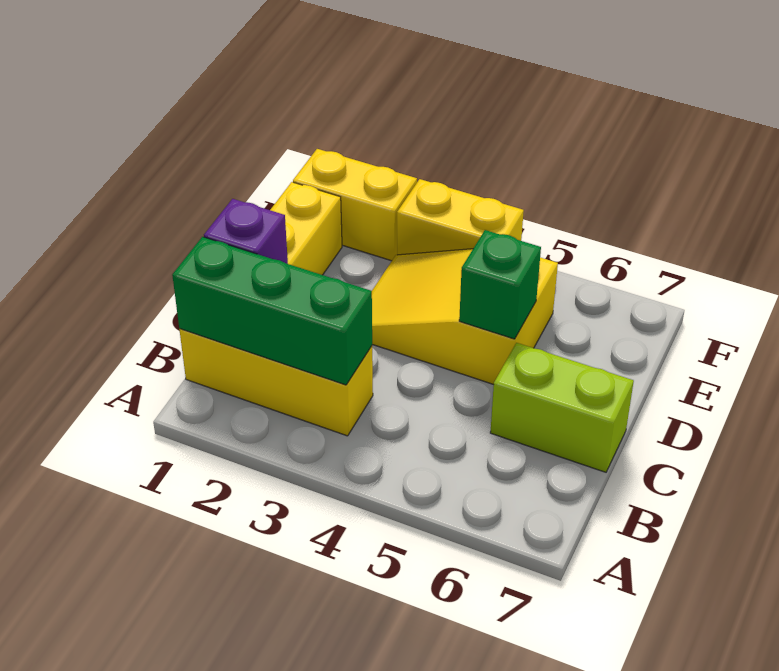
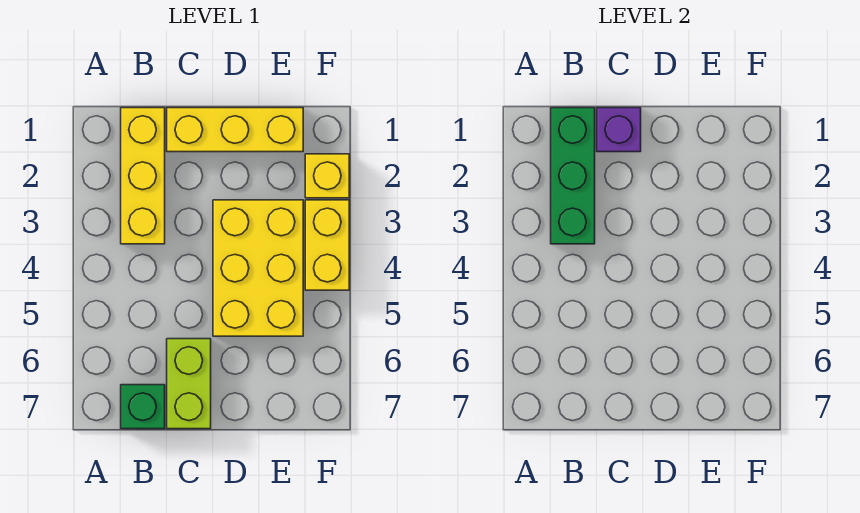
yellow slope D3:E5 level 1 top 5 -> yellow brick D3:E5 level 1
green brick D5 level 2 -> green brick B7 level 1
yellow brick F1:F2 level 1 -> yellow brick F2 level 1

